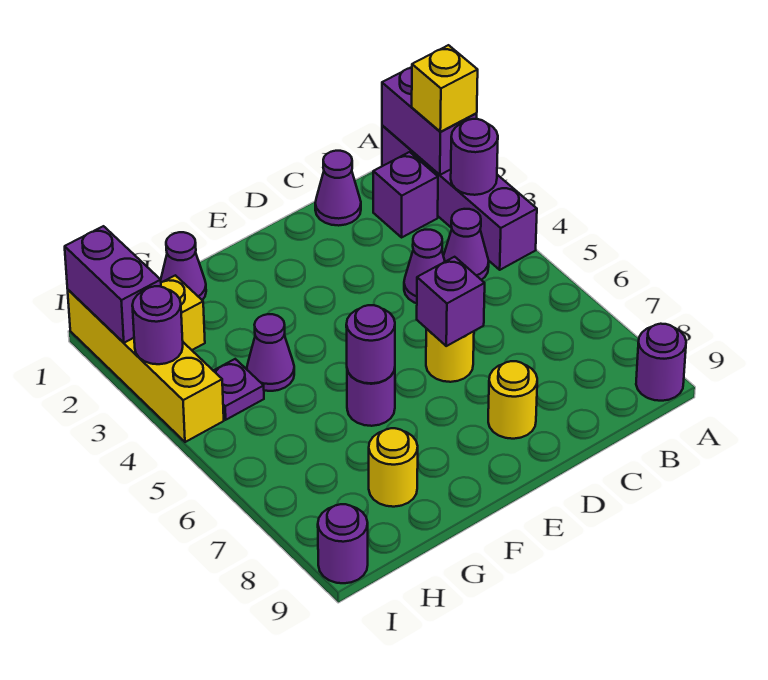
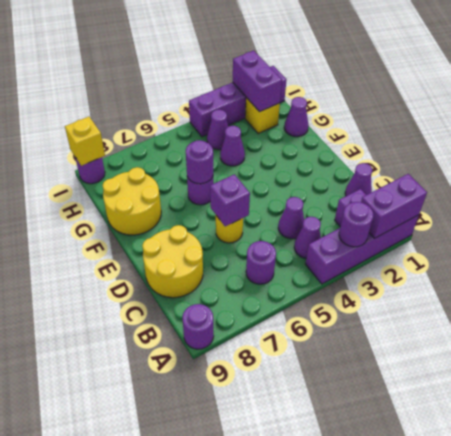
yellow brick A2 level 3 -> yellow brick I9 level 2
yellow round brick D8 level 1 -> yellow round brick C8:D9 level 1
yellow round brick G8 level 1 -> yellow round brick F8:G9 level 1
purple plate H4 level 1 -> purple cone H4 level 1
yellow brick I1:I4 level 1 -> purple brick I1:I4 level 1
purple brick I1:I2 level 2 -> purple brick H2:I2 level 2
purple round brick I3 level 2 -> purple round brick B6 level 1

